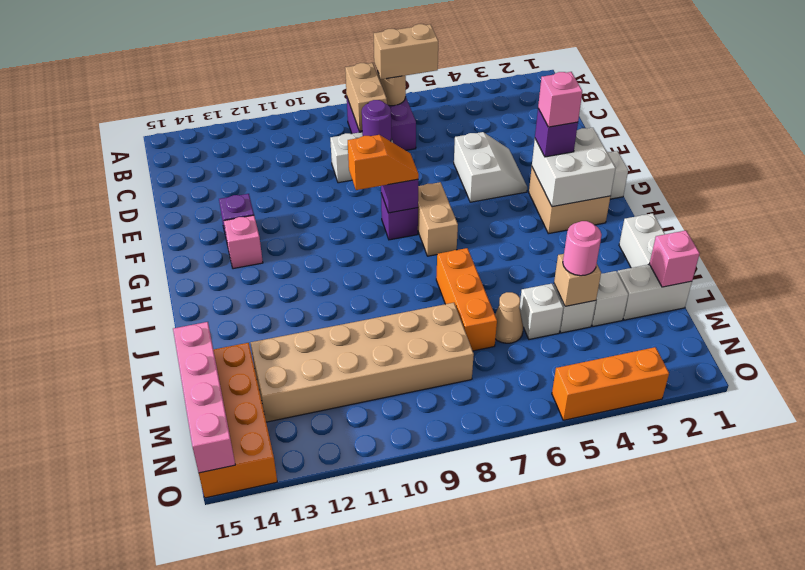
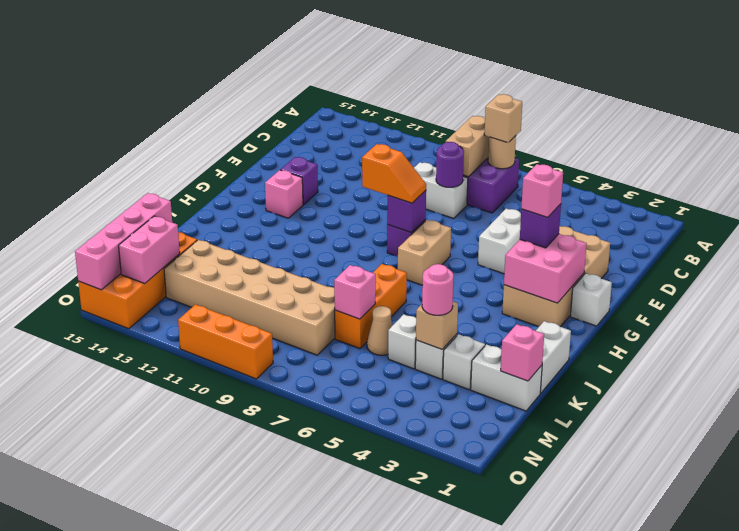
tan brick B6:B7 level 3 -> tan brick B7 level 3
tan brick G2:H3 level 1 -> tan brick E2:H3 level 1
white brick G2:H3 level 2 -> pink brick G2:H3 level 2
none -> pink brick L7 level 2
none -> pink brick M14:N14 level 2
orange brick O3:O5 level 1 -> orange brick O9:O11 level 1

